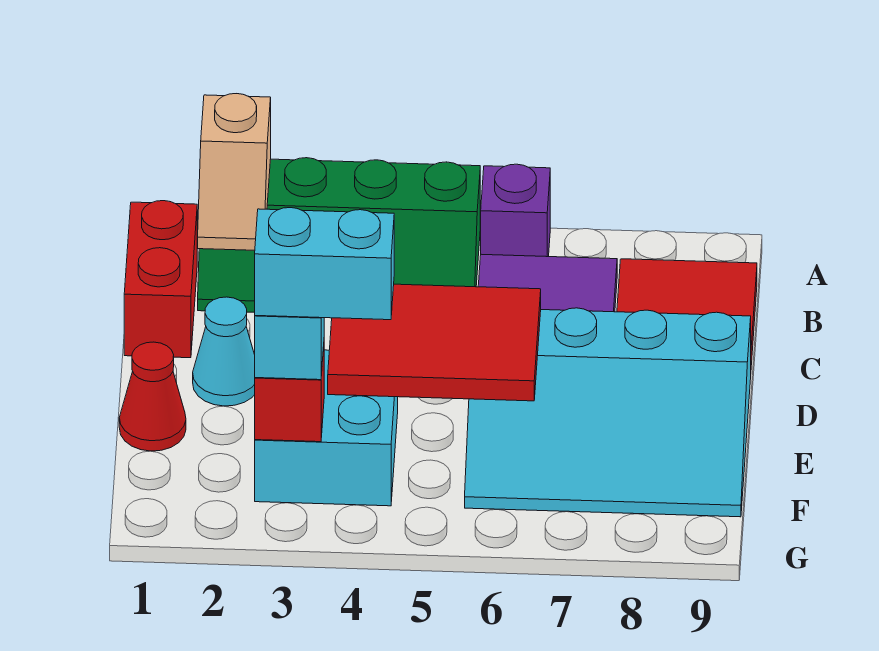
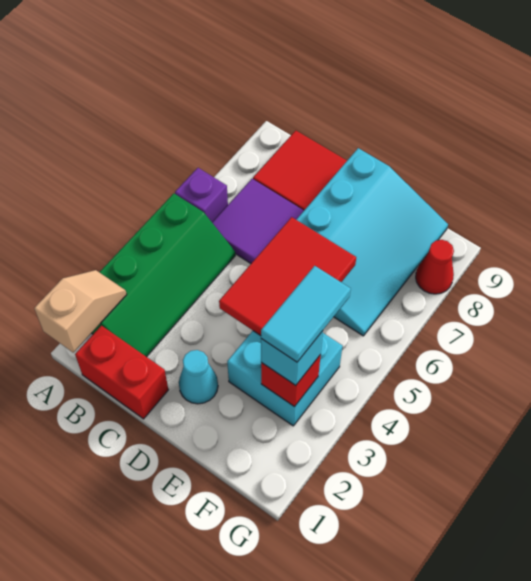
tan slope A2:B2 level 2 top A -> tan slope A1:A2 level 2 top 1
red cone E1 level 1 -> red cone G8 level 1
cyan brick F3:F4 level 4 -> cyan tile F3:F4 level 4

